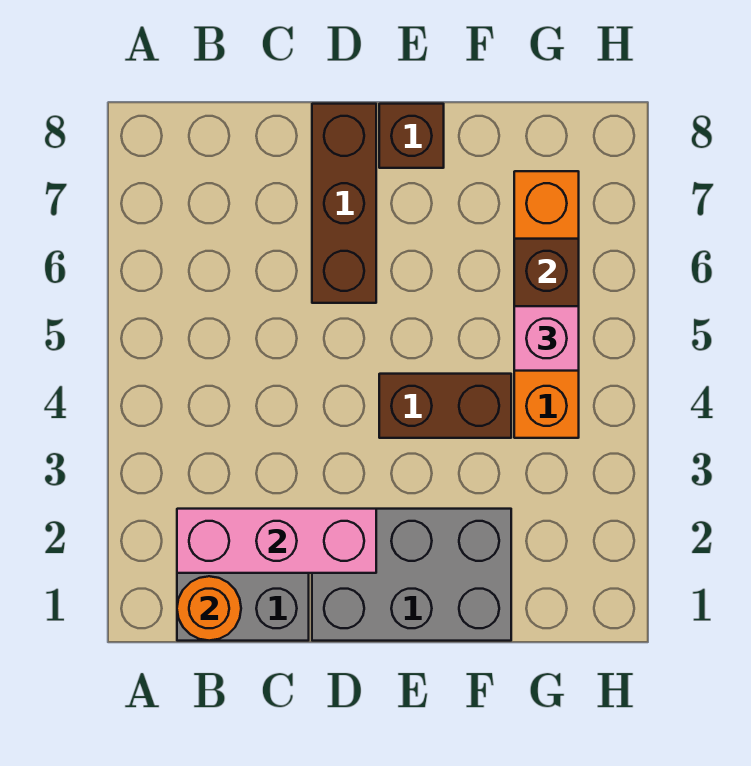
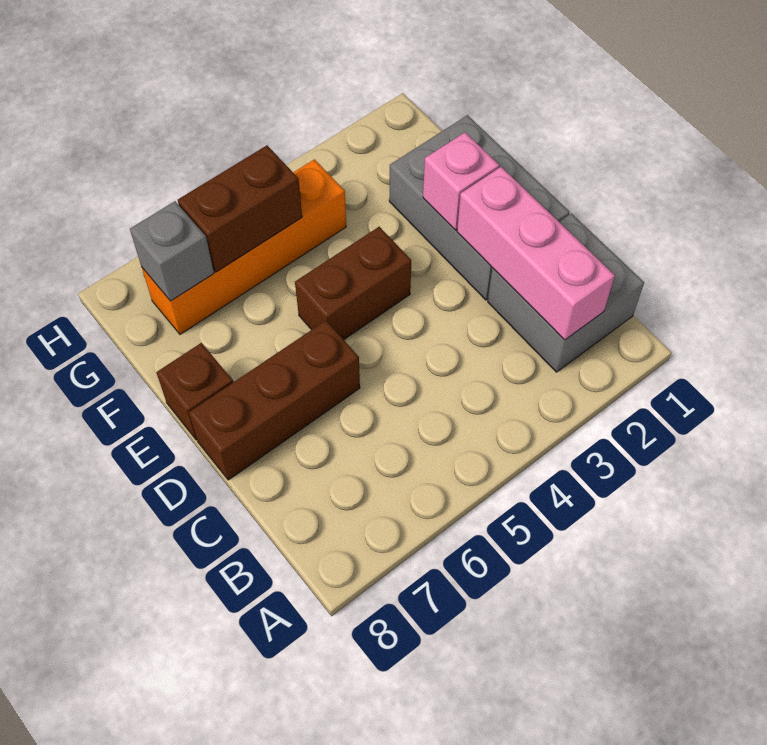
orange round brick B1 level 2 -> none
brown brick E4:F4 level 1 -> brown brick E4:E5 level 1
pink brick G5 level 3 -> pink brick E2 level 2
none -> grey brick G7 level 2

